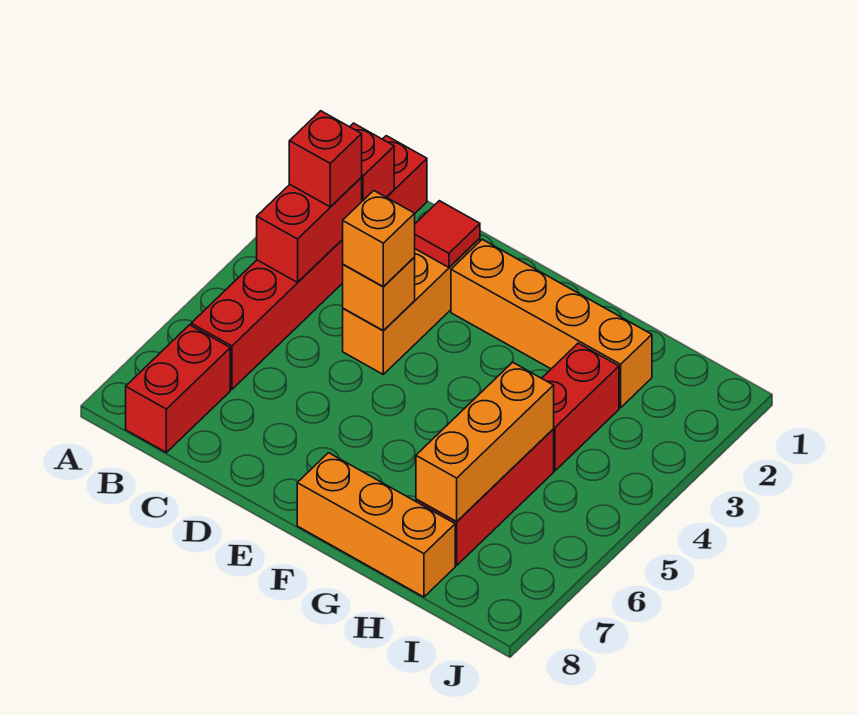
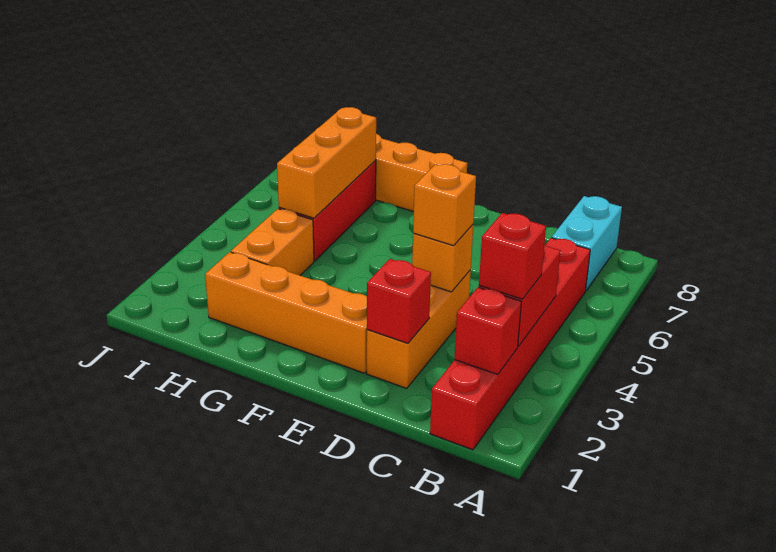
red brick B7:B8 level 1 -> cyan brick B7:B8 level 1
red tile D2 level 2 -> red brick D2 level 2
red brick H3:H4 level 1 -> orange brick H3:H4 level 1

